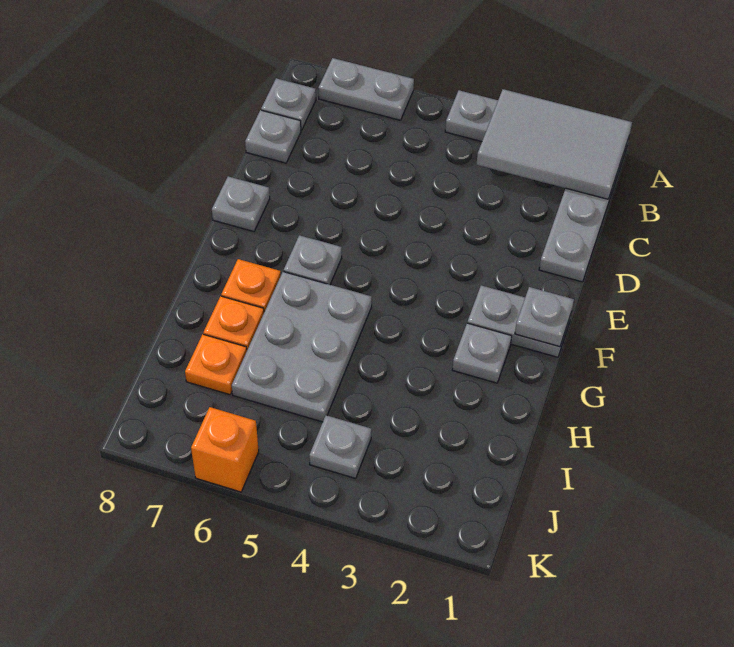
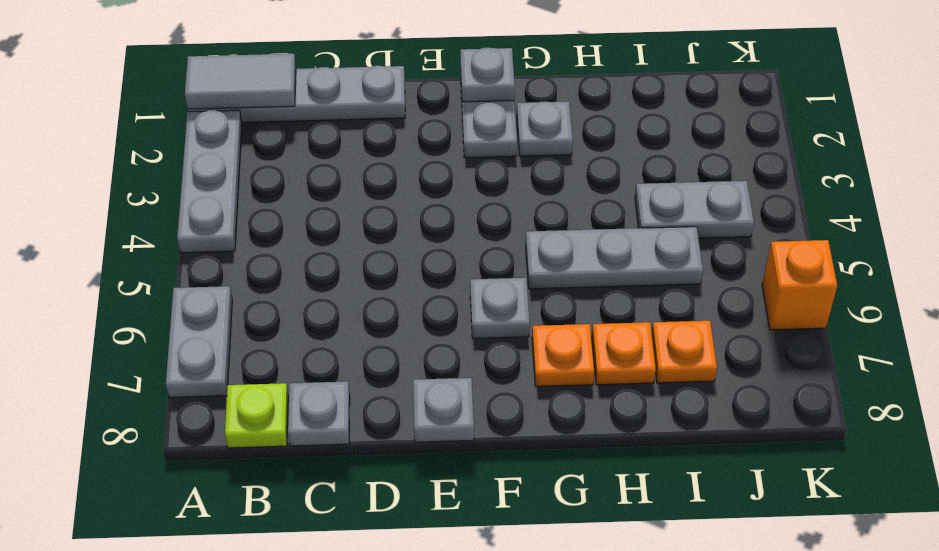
grey tile A1:B3 level 2 -> grey tile A1:B1 level 2
grey plate B8 level 1 -> lime plate B8 level 1
grey plate G5:I6 level 1 -> grey plate G5:I5 level 1
grey plate J4 level 1 -> grey plate I4:J4 level 1

